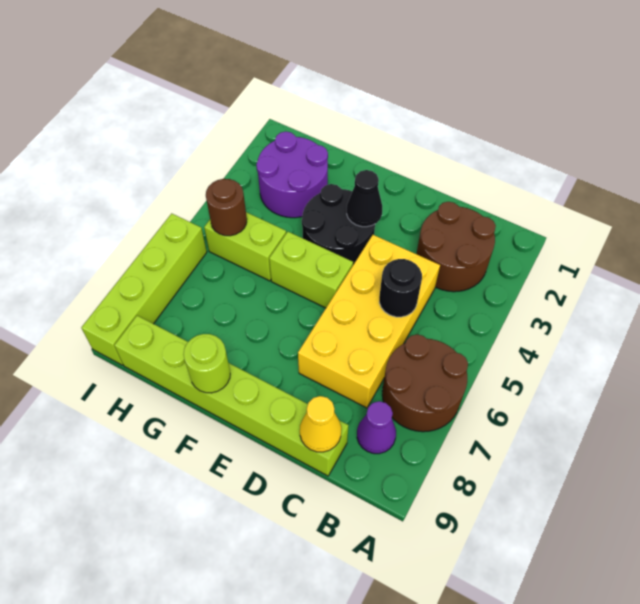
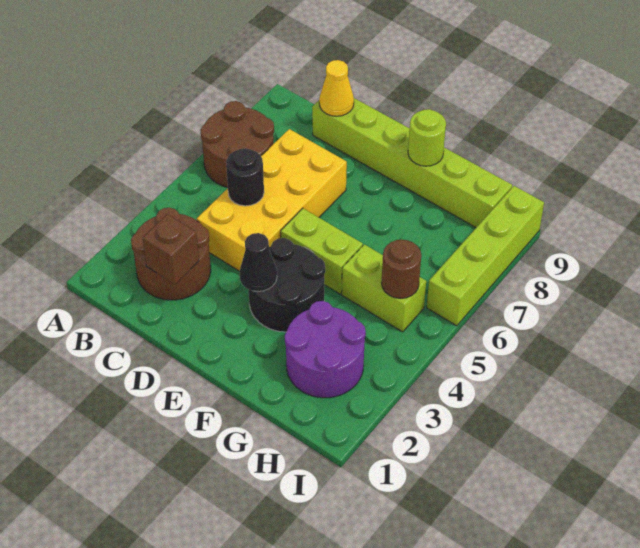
purple cone B8 level 1 -> none
none -> brown brick C2 level 2

